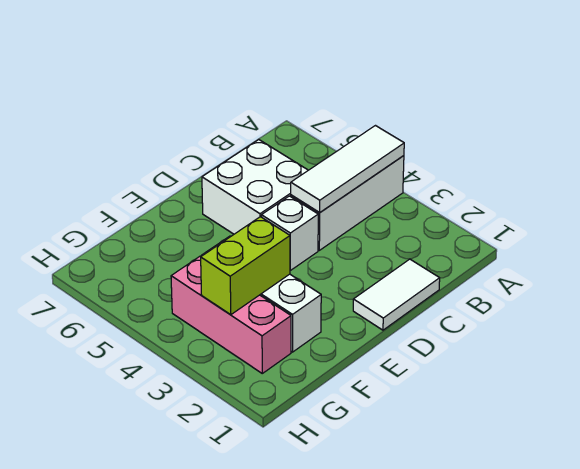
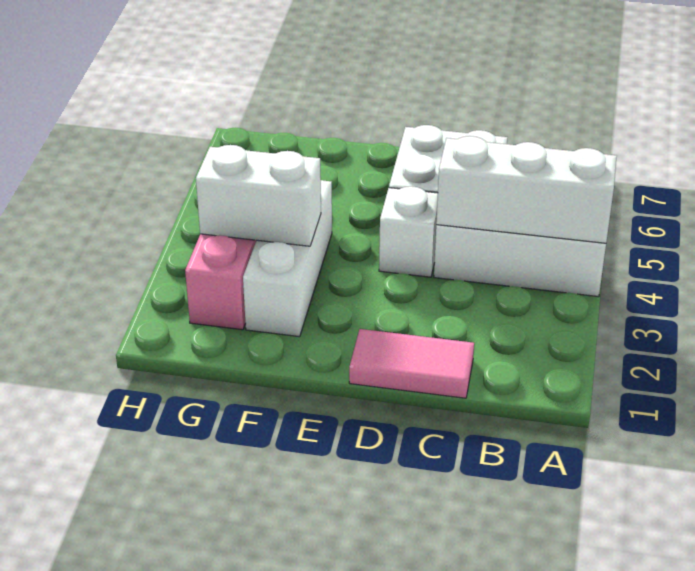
white tile A4:C4 level 2 -> white brick A4:C4 level 2
white tile C1:D1 level 1 -> pink tile C1:D1 level 1
lime brick F3:G3 level 2 -> white brick F3:G3 level 2

